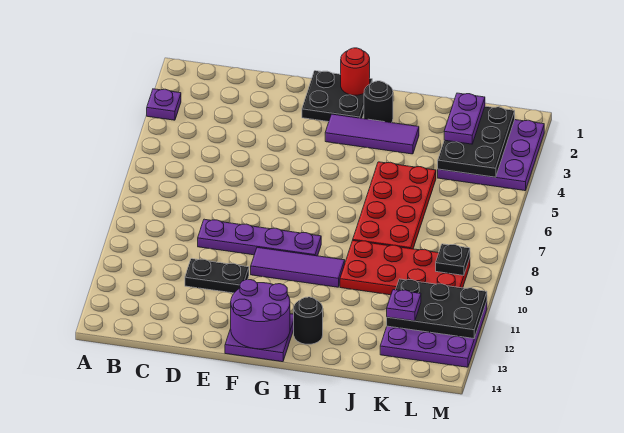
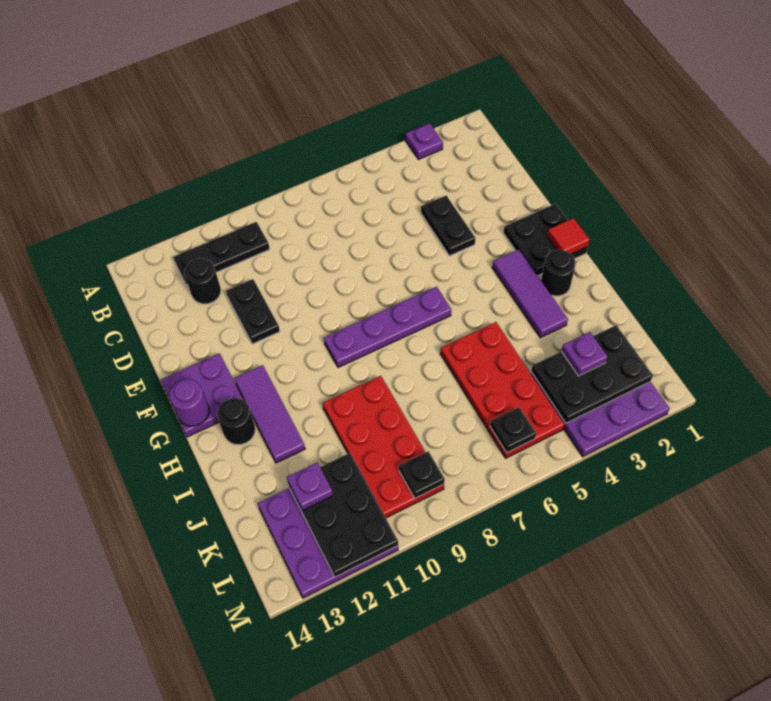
none -> black plate B10:B12 level 1
none -> black round brick C12 level 1
none -> black plate D4:E4 level 1
purple plate D9:G9 level 1 -> purple plate G6:G9 level 1
purple tile F10:H10 level 1 -> purple tile G12:I12 level 1
purple round brick F13:G14 level 2 -> purple round brick G14 level 2
red round brick G1 level 2 -> red tile G1 level 2
red plate I5:J8 level 1 -> red plate I5:L6 level 1
purple plate K2:K3 level 3 -> purple plate K3 level 3
none -> black plate L6 level 2

